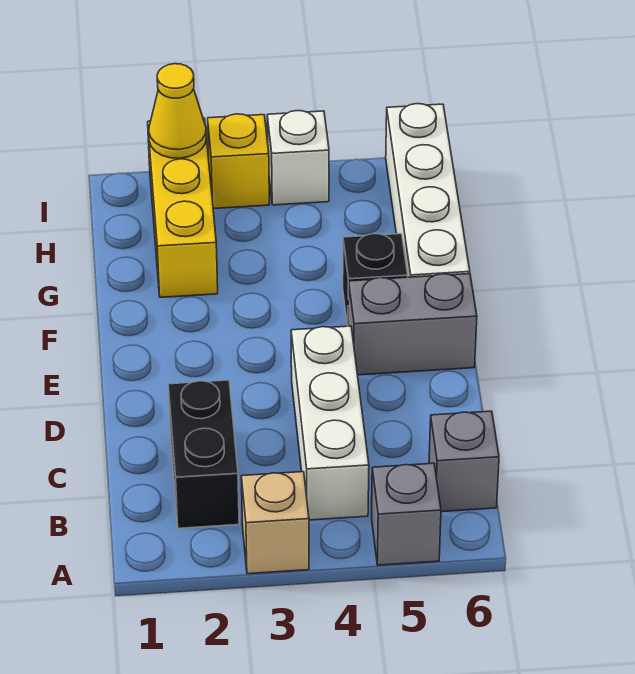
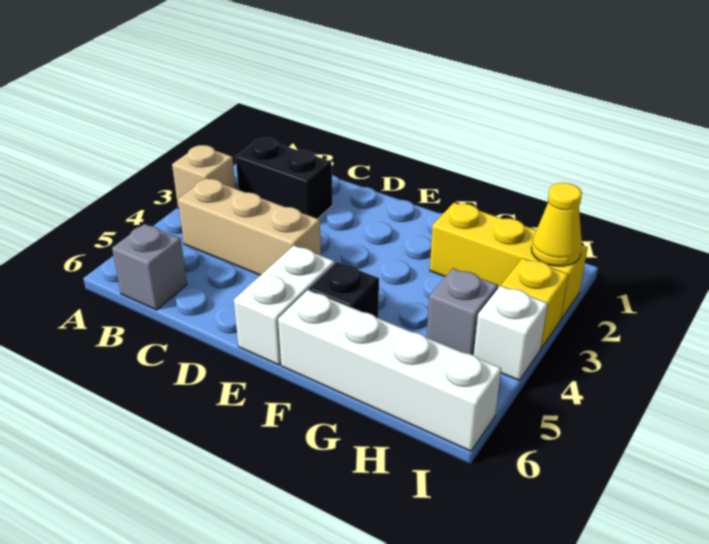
grey brick A5 level 1 -> grey brick H4 level 1
white brick B4:D4 level 1 -> tan brick B4:D4 level 1
grey brick E5:E6 level 1 -> white brick E5:E6 level 1

